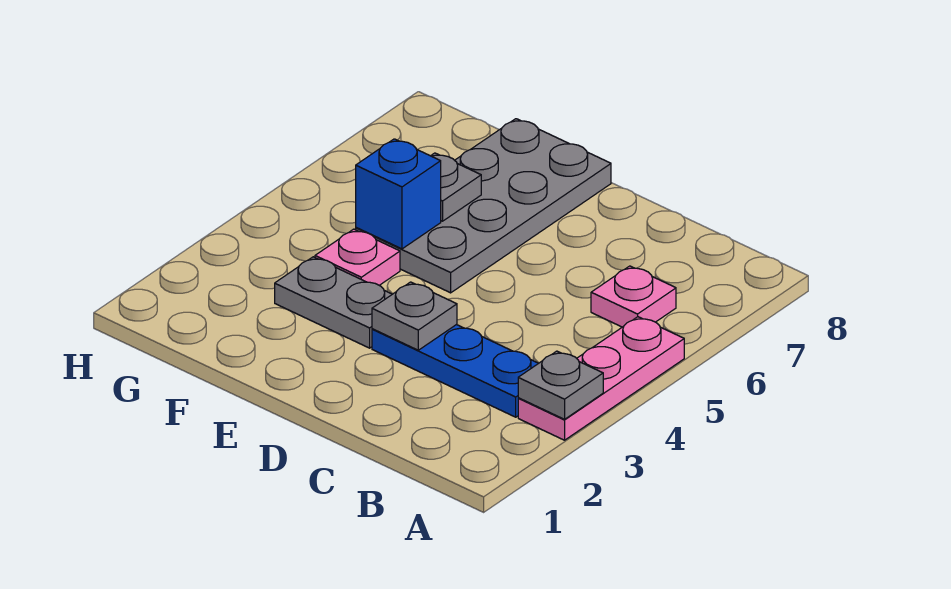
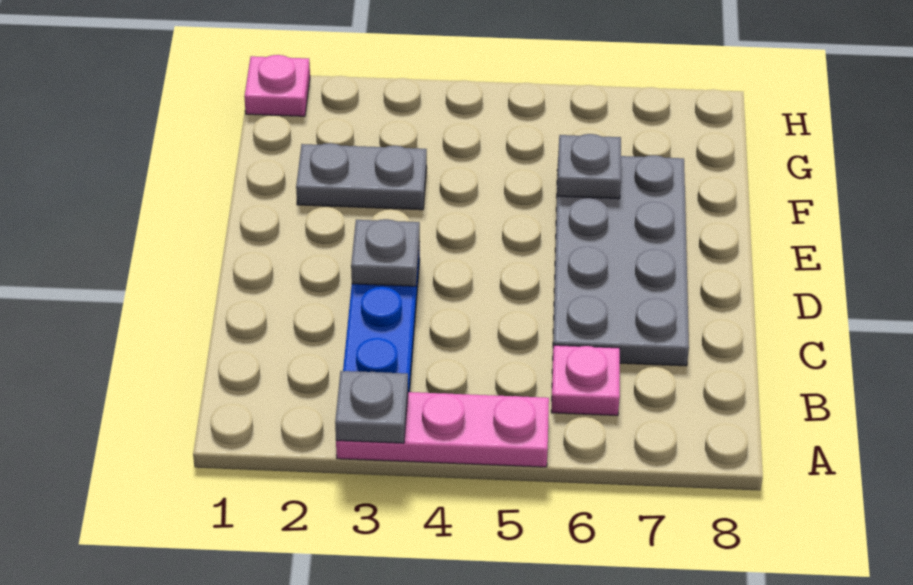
grey plate E3:F3 level 1 -> grey plate F2:F3 level 1
grey plate E5:F8 level 1 -> grey plate C6:F7 level 1
pink plate F4 level 1 -> pink plate H1 level 1
blue brick F5 level 2 -> none

